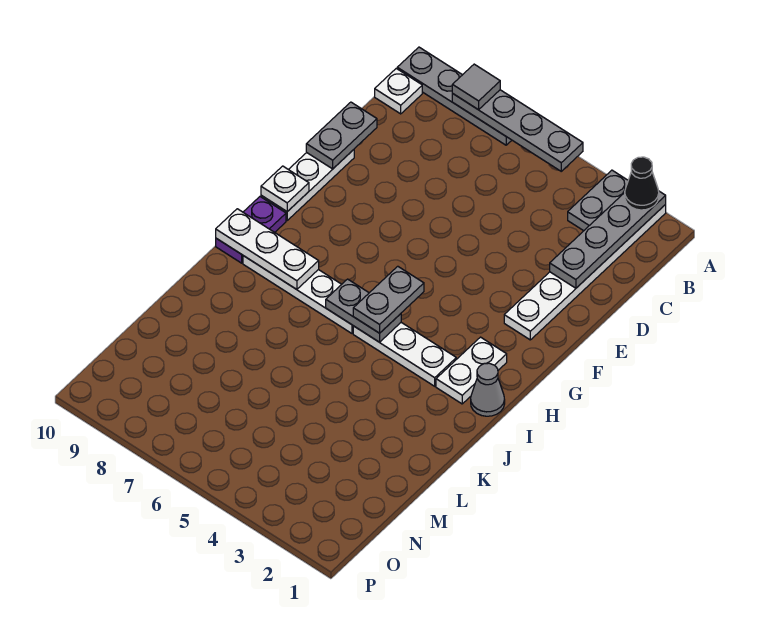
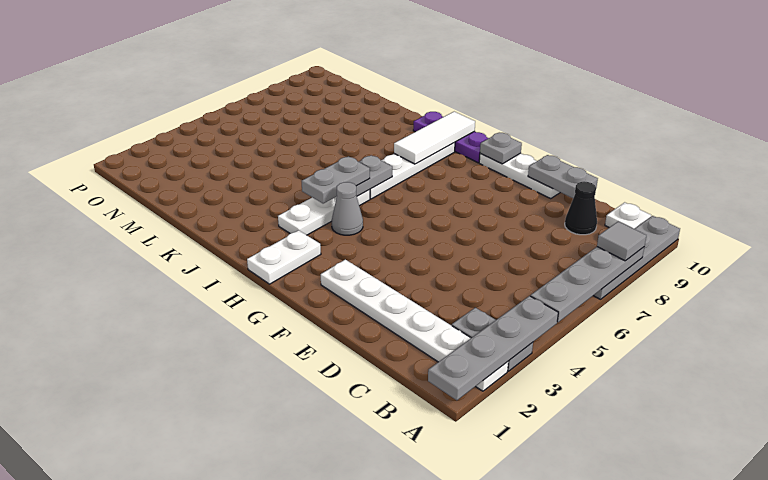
grey plate A2:D2 level 2 -> grey plate A1:A4 level 2
black cone A2 level 3 -> black cone C9 level 1
white plate G10 level 2 -> grey plate G10 level 2
white plate H2:I2 level 1 -> white plate H1:H2 level 1
grey plate H5:I5 level 3 -> grey plate I4:I5 level 3
purple plate H10:I10 level 1 -> purple plate H10:J10 level 1
grey cone I1 level 1 -> grey cone H4 level 1
white plate I8:I10 level 2 -> white tile I8:I10 level 2

